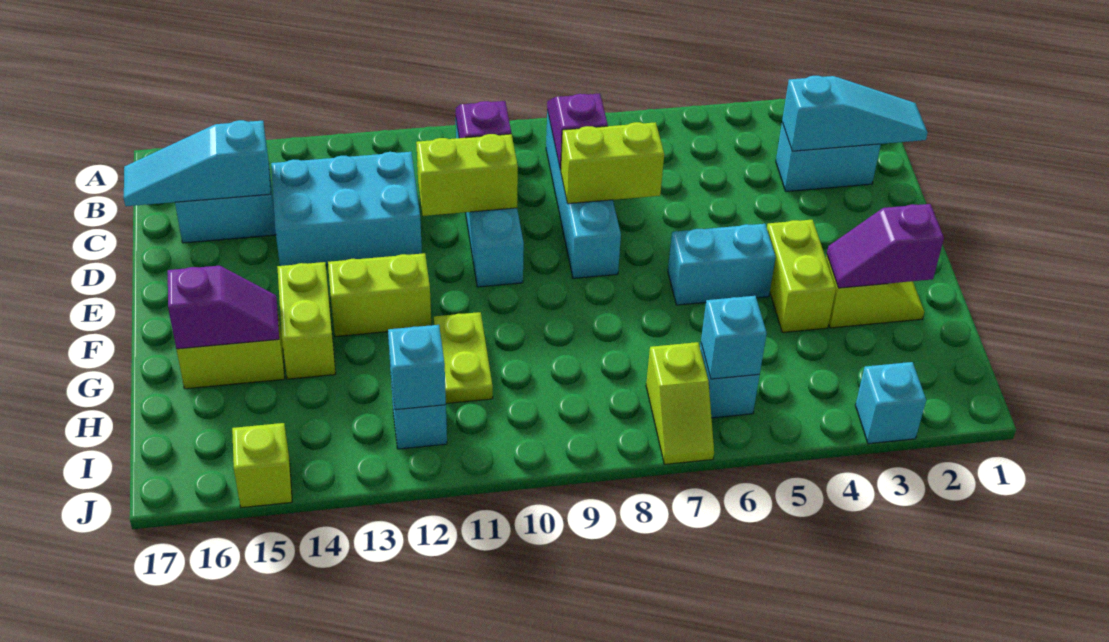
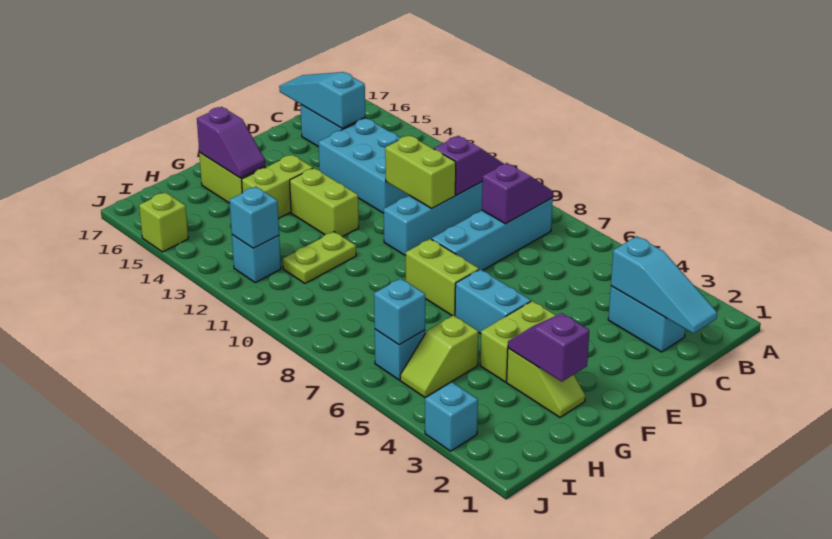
lime brick D7:D8 level 2 -> lime brick F7:F8 level 1
lime slope I7:J7 level 1 top I -> lime slope H5:I5 level 1 top H

